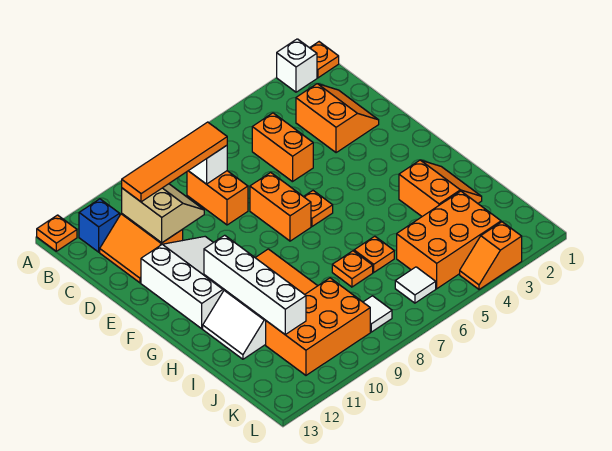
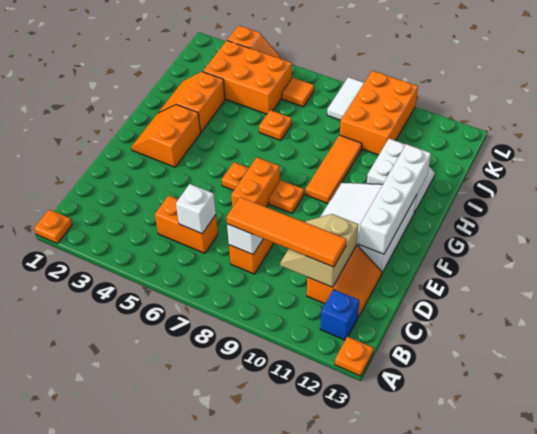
white brick A2 level 1 -> white brick C6 level 2
orange slope C2:D3 level 1 top 3 -> orange slope F2:G3 level 1 top 3
orange brick C5:D5 level 1 -> orange brick C5:C6 level 1
white brick G11:J11 level 2 -> white brick E12:H12 level 2
orange plate I7 level 1 -> orange plate F8 level 1
orange brick J9:K11 level 1 -> orange brick J9:L10 level 1
white tile K6 level 1 -> orange tile K6 level 1
white tile K8 level 1 -> white tile K8:L8 level 1

